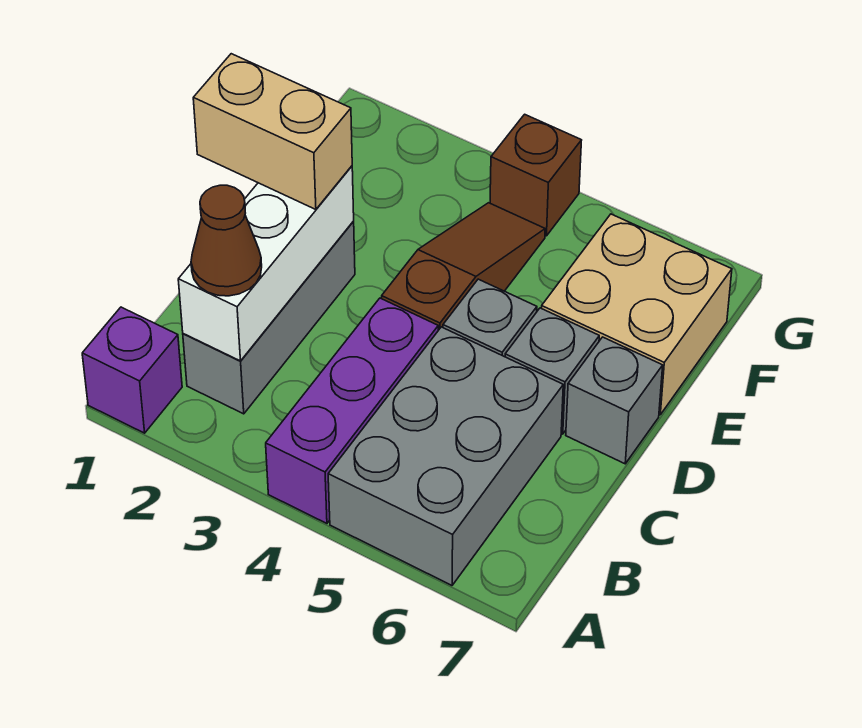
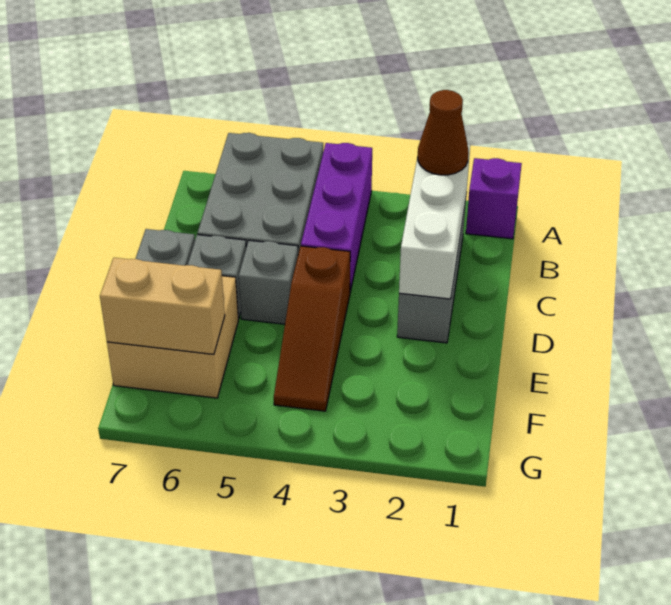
tan brick D1:D2 level 3 -> tan brick F6:F7 level 2
brown brick G4 level 1 -> none

